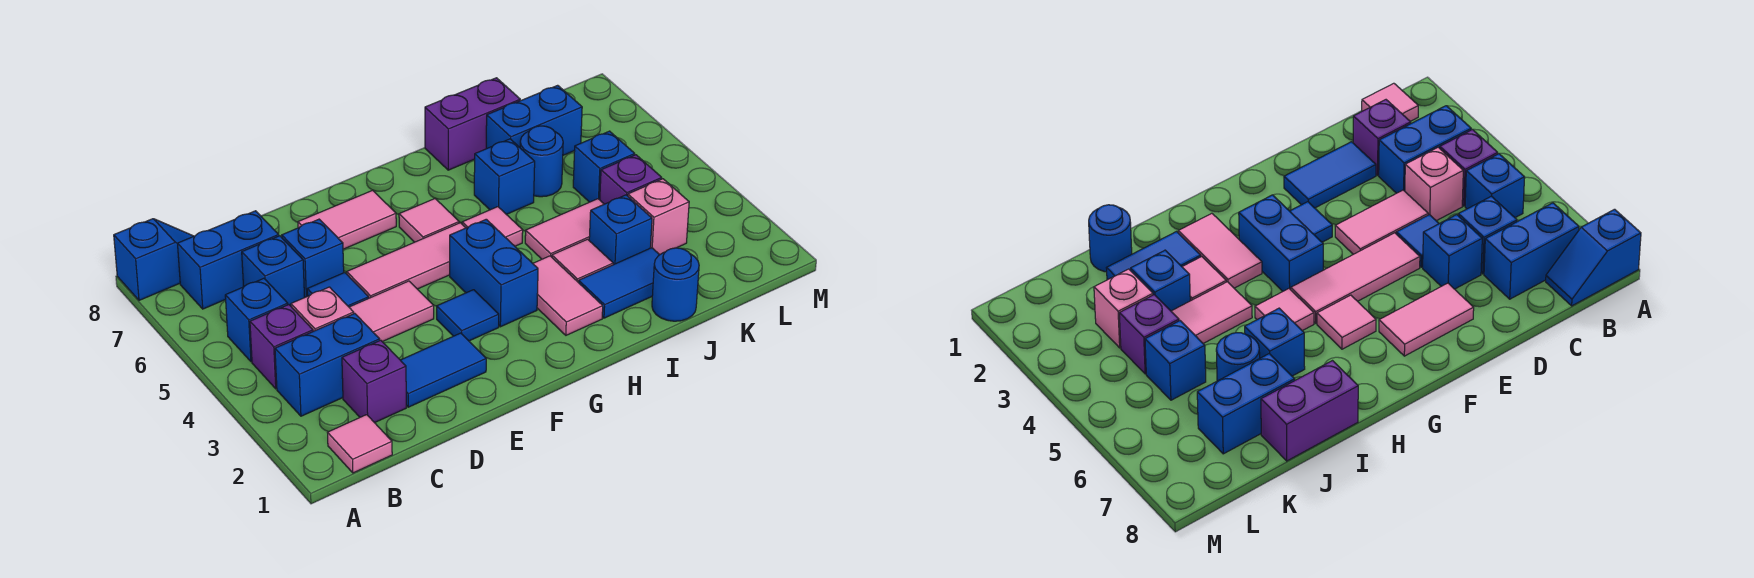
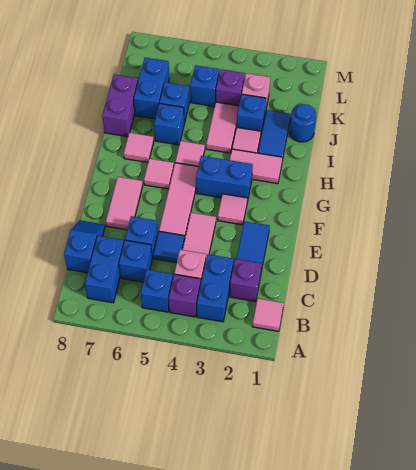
blue slope A8:B8 level 1 top A -> blue slope C8:D8 level 1 top C
blue tile F3 level 1 -> pink tile F3 level 1
none -> pink tile H7 level 1
blue round brick J6 level 1 -> blue brick J6 level 1

